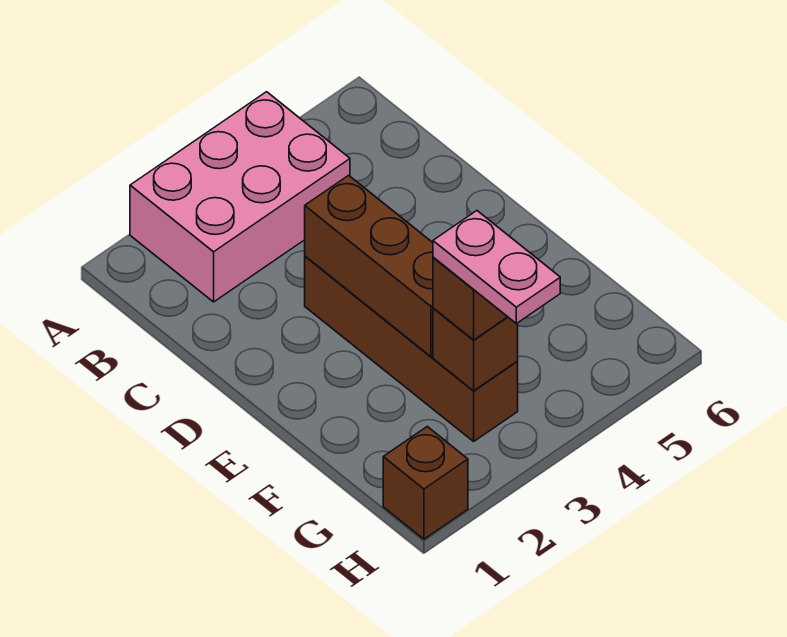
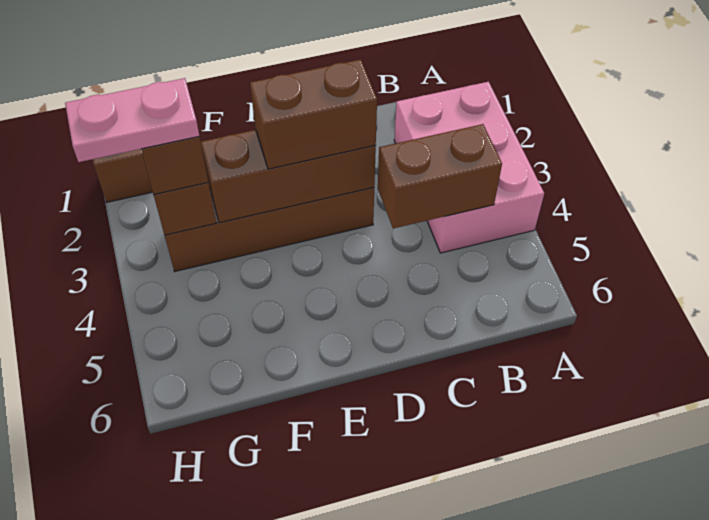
none -> brown brick B4:C4 level 2
none -> brown brick D3:E3 level 3

